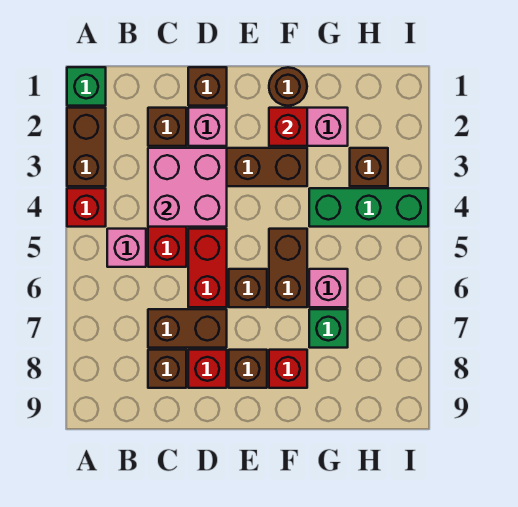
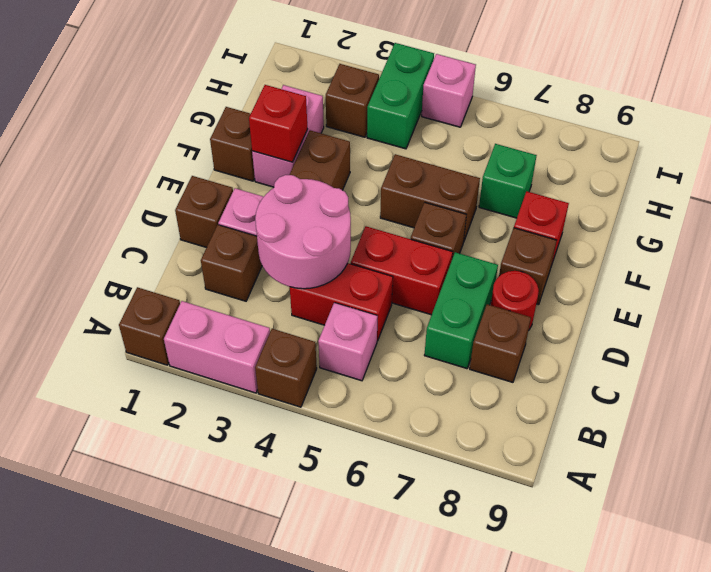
green brick A1 level 1 -> brown brick A1 level 1
brown brick A2:A3 level 1 -> pink brick A2:A3 level 1
red brick A4 level 1 -> brown brick A4 level 1
pink brick C3:D4 level 2 -> pink round brick C3:D4 level 2
brown brick C7:D7 level 1 -> green brick C7:D7 level 1
red brick D8 level 1 -> red round brick D8 level 1
brown round brick F1 level 1 -> brown brick F1 level 1
green brick G4:I4 level 1 -> green brick H4:I4 level 1
pink brick G6 level 1 -> pink brick I5 level 1

